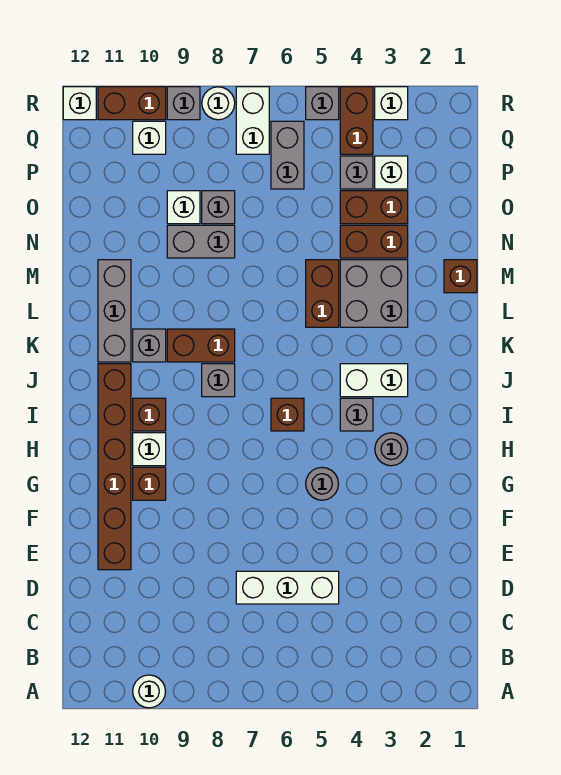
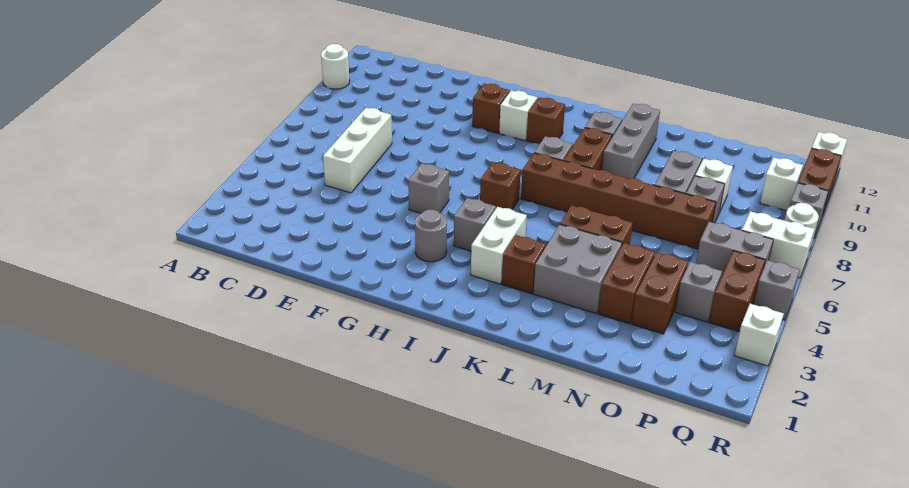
brown brick E11:J11 level 1 -> brown brick J7:O7 level 1
grey round brick G5 level 1 -> grey brick G5 level 1
grey brick K11:M11 level 1 -> grey brick L9:L11 level 1
brown brick M1 level 1 -> brown brick K3 level 1
white brick P3 level 1 -> none
brown brick Q4:R4 level 1 -> brown brick Q4:Q5 level 1

